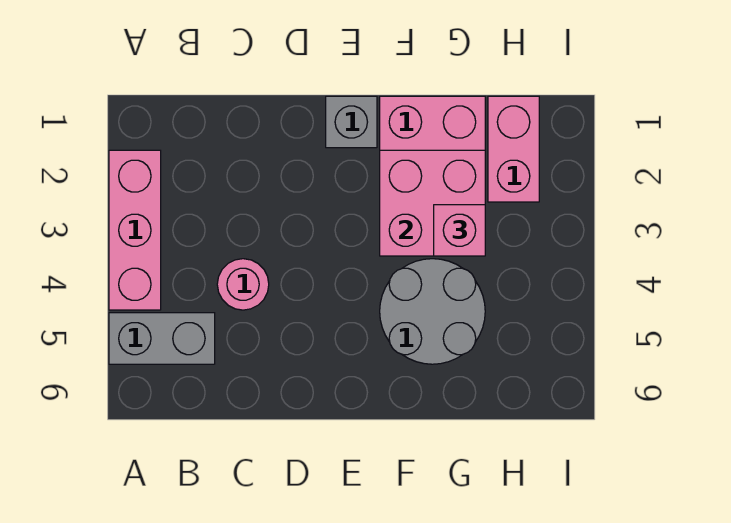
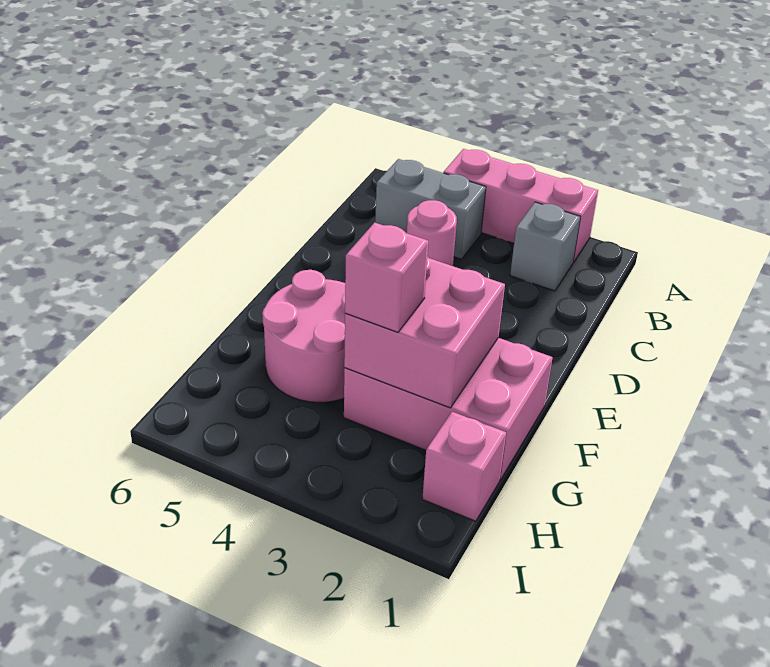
grey brick A5:B5 level 1 -> grey brick B4:B5 level 1
grey brick E1 level 1 -> grey brick B2 level 1
grey round brick F4:G5 level 1 -> pink round brick F4:G5 level 1
pink brick H1:H2 level 1 -> pink brick H1 level 1

